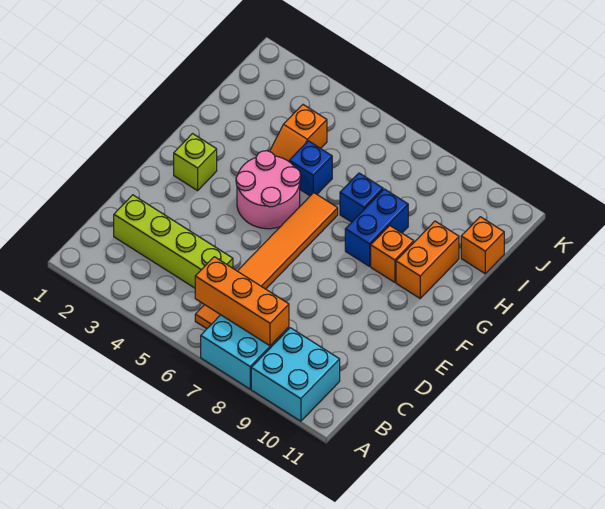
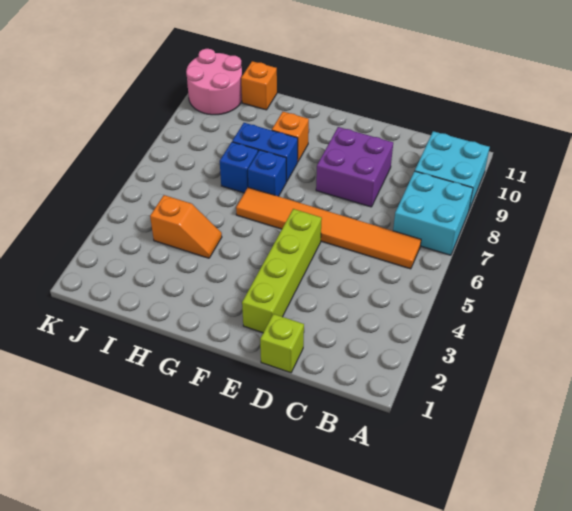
orange brick B6:B8 level 2 -> none
lime brick C2:C5 level 1 -> lime brick E2:E5 level 1
none -> purple brick D8:E9 level 1
lime brick F2 level 1 -> lime brick D1 level 1
pink round brick F4:G5 level 1 -> pink round brick J10:K11 level 1
orange brick G10:H10 level 1 -> none
blue brick H5 level 1 -> blue brick G7 level 1

